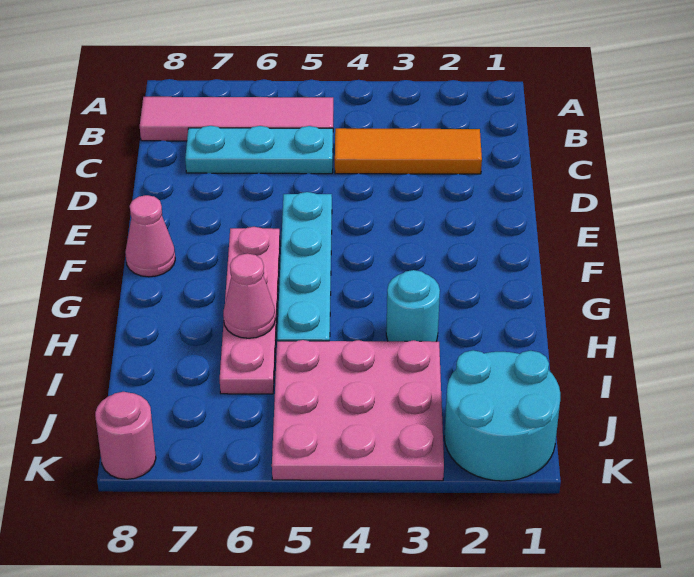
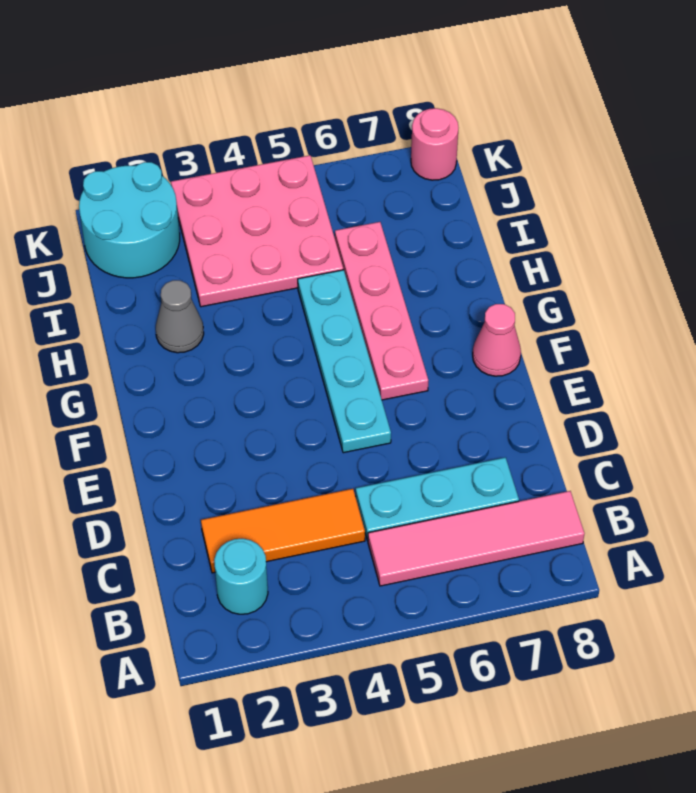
none -> grey cone H2 level 1
cyan round brick H3 level 1 -> cyan round brick B2 level 1
pink cone H6 level 2 -> none

